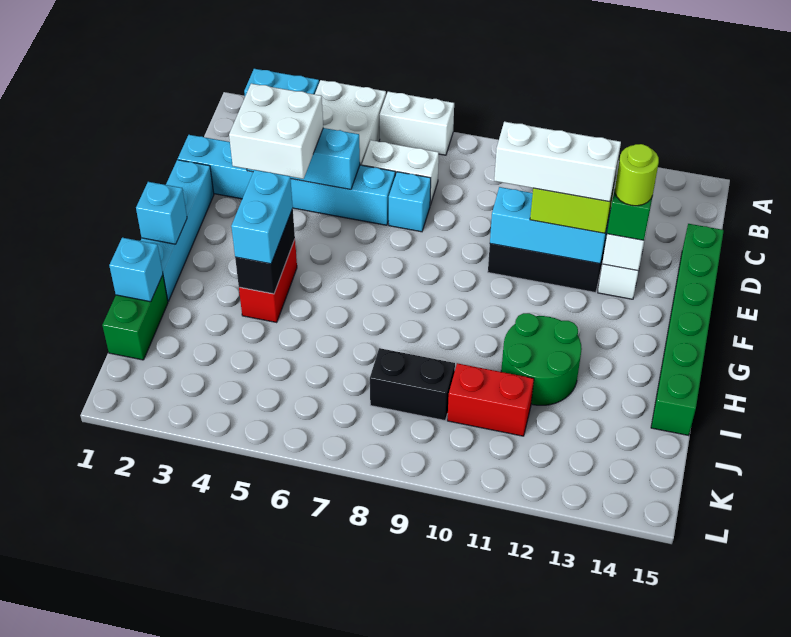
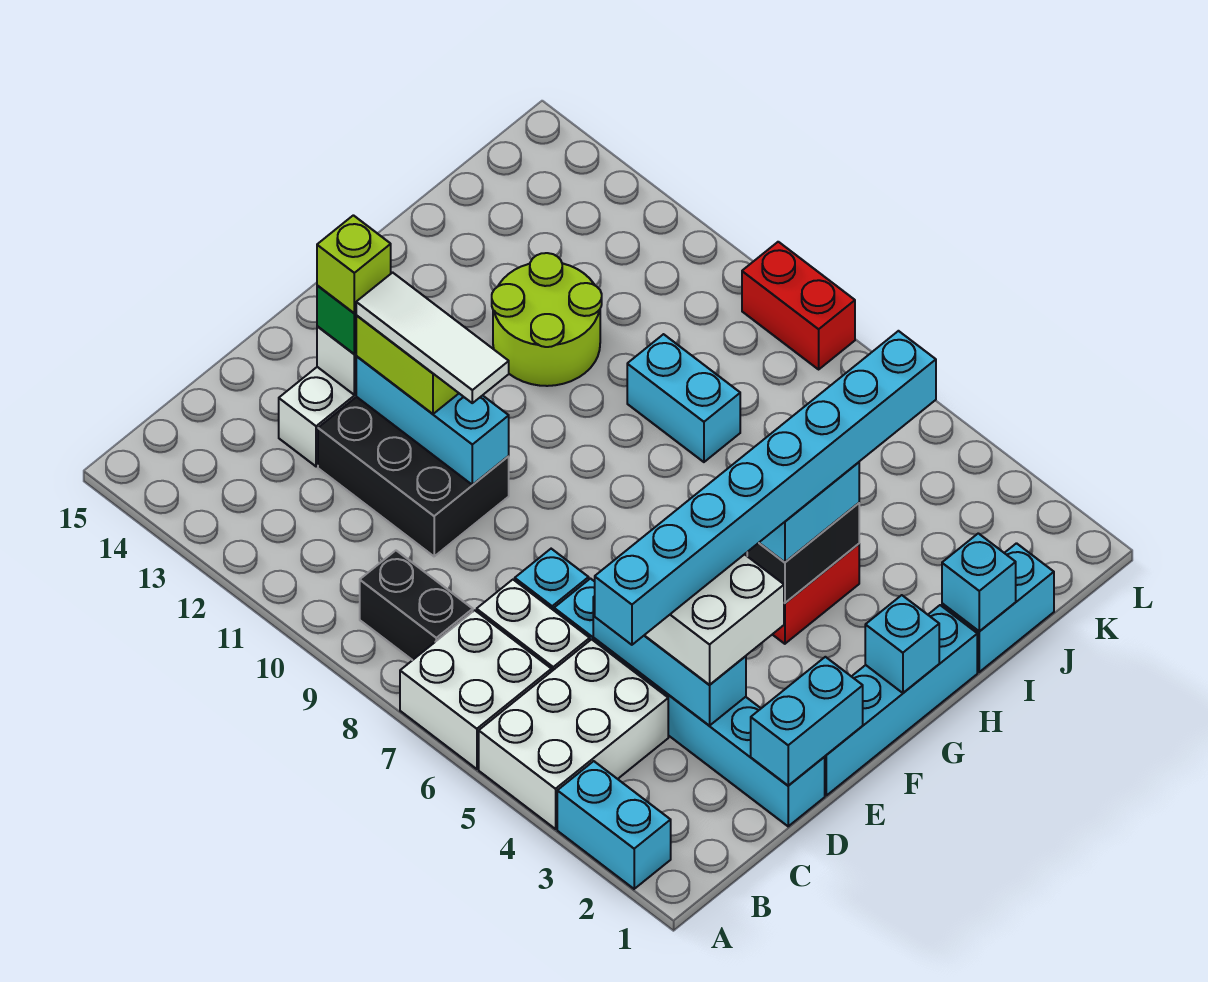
white brick A6:A7 level 1 -> white brick A6:B7 level 1
none -> cyan brick C4:J4 level 4
none -> cyan brick D1:E1 level 2
green brick D15:I15 level 1 -> none
white brick E10:E12 level 4 -> white tile E10:E12 level 4
lime round brick E13 level 4 -> lime brick E13 level 4
green round brick H11:I12 level 1 -> lime round brick H11:I12 level 1
green brick I1:J1 level 1 -> cyan brick I1:J1 level 1
none -> cyan brick I8:I9 level 1
black brick J8:J9 level 1 -> black brick B8:B9 level 1
red brick J10:J11 level 1 -> red brick L8:L9 level 1

